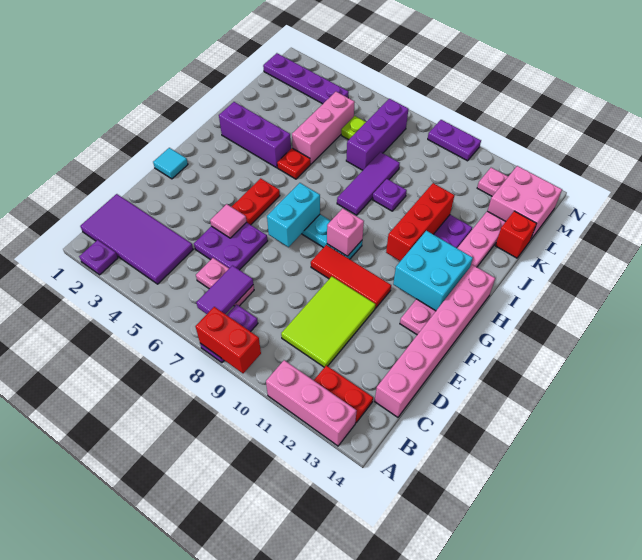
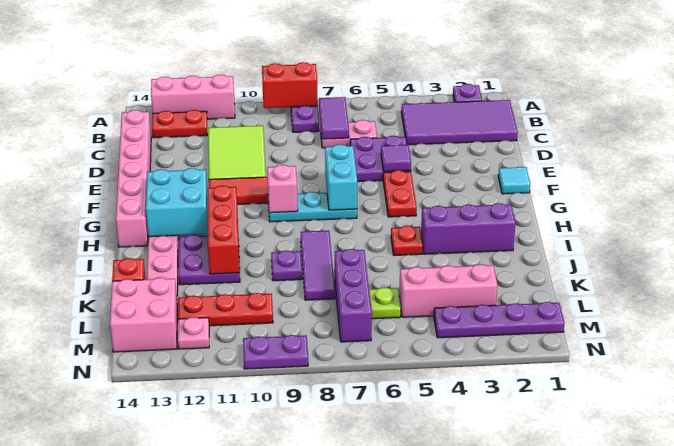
pink tile E5 level 2 -> purple tile E5 level 2
pink brick J5:L5 level 1 -> pink brick L3:L5 level 1
none -> red plate L10:L12 level 1

